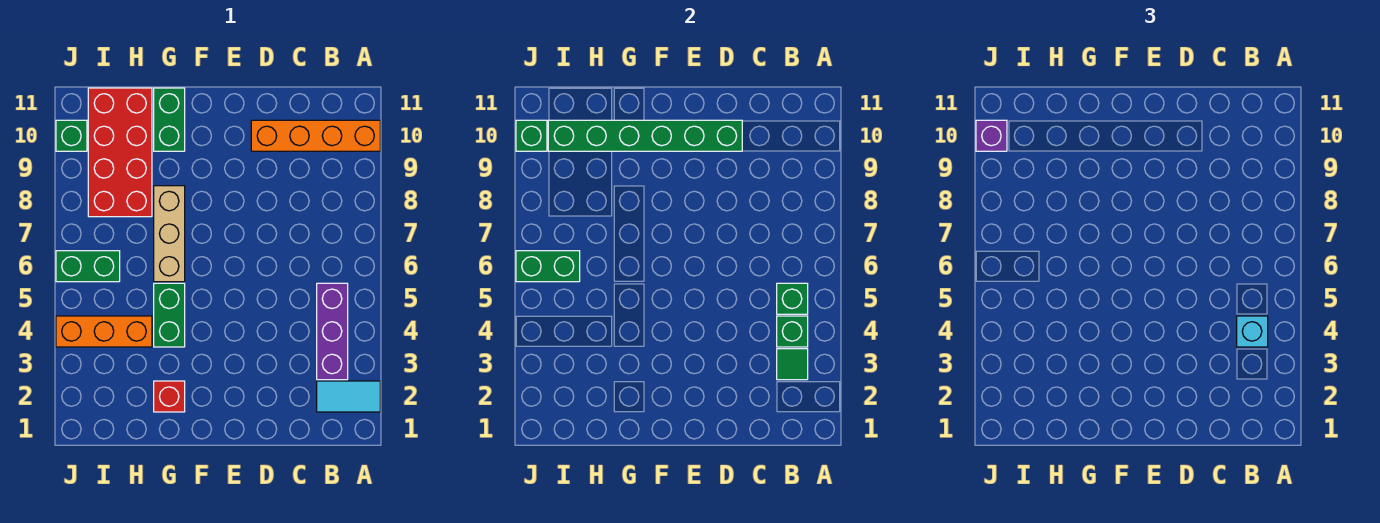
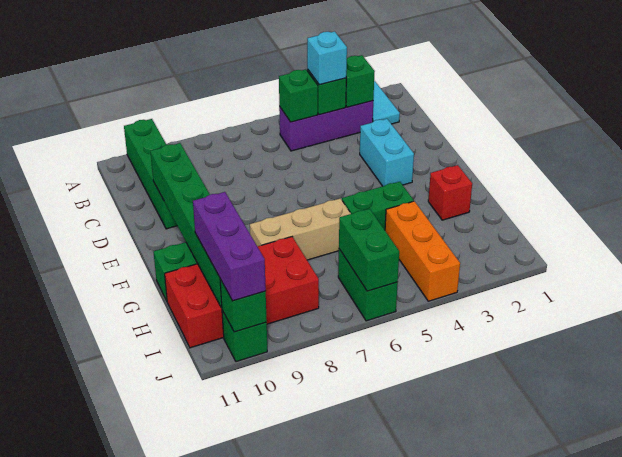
orange brick A10:D10 level 1 -> green brick A10:D10 level 1
green tile B3 level 2 -> green brick B3 level 2
none -> cyan brick D3:E3 level 1
purple brick J10 level 3 -> purple brick H10:J10 level 3

